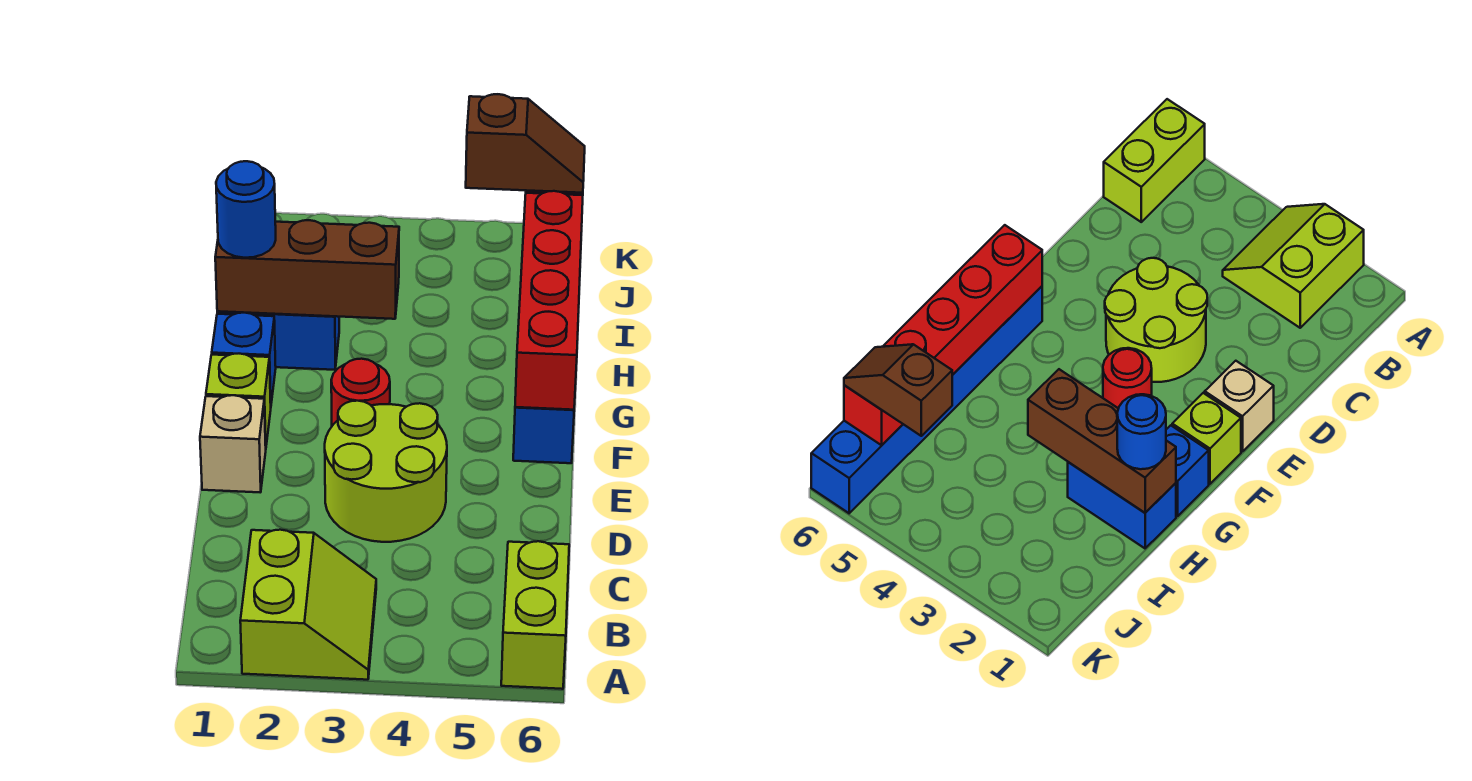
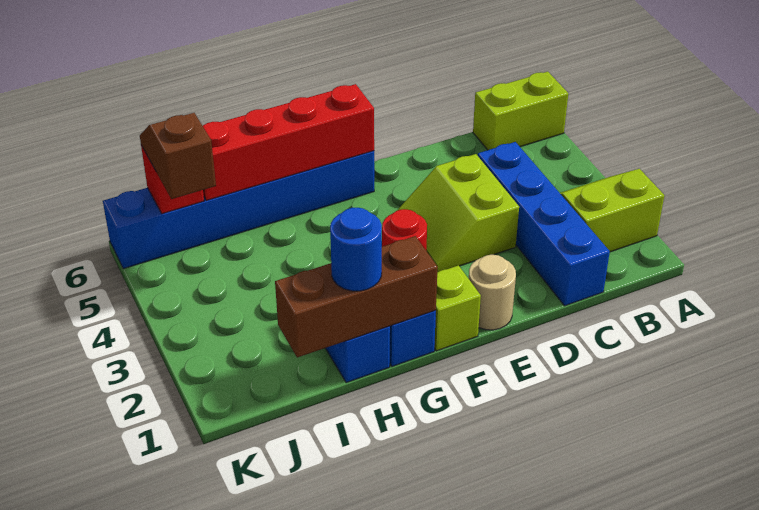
none -> blue brick C1:C4 level 1
lime round brick D3:E4 level 1 -> lime slope D3:E4 level 1 top D
tan brick E1 level 1 -> tan round brick E1 level 1
brown brick H1:H3 level 2 -> brown brick G1:I1 level 2

